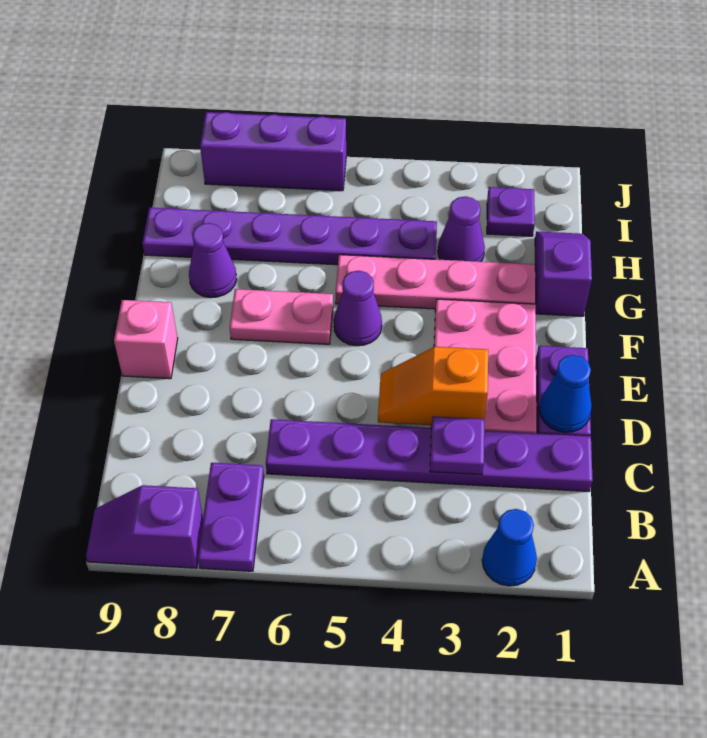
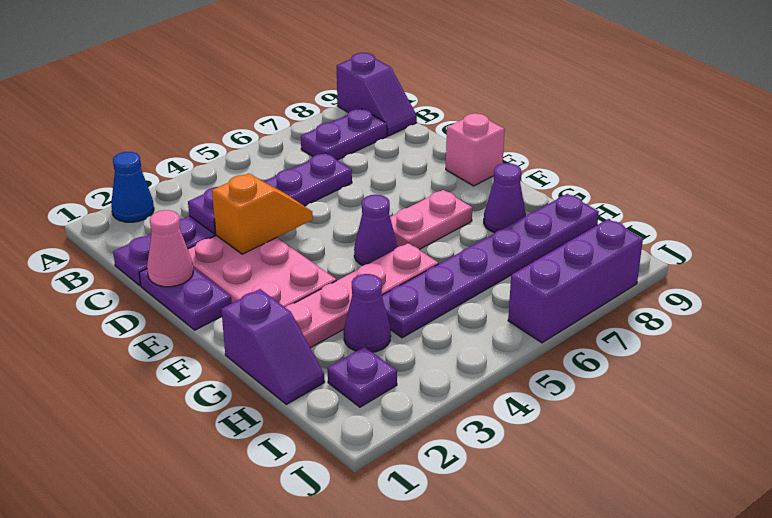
purple plate A7:B7 level 1 -> purple plate B7:B8 level 1
purple slope A8:A9 level 1 top 8 -> purple slope A9:B9 level 1 top A
blue cone D1 level 2 -> pink cone D1 level 2

